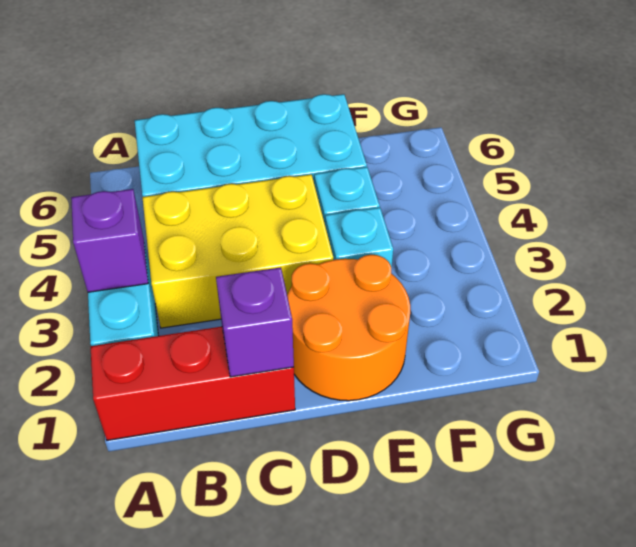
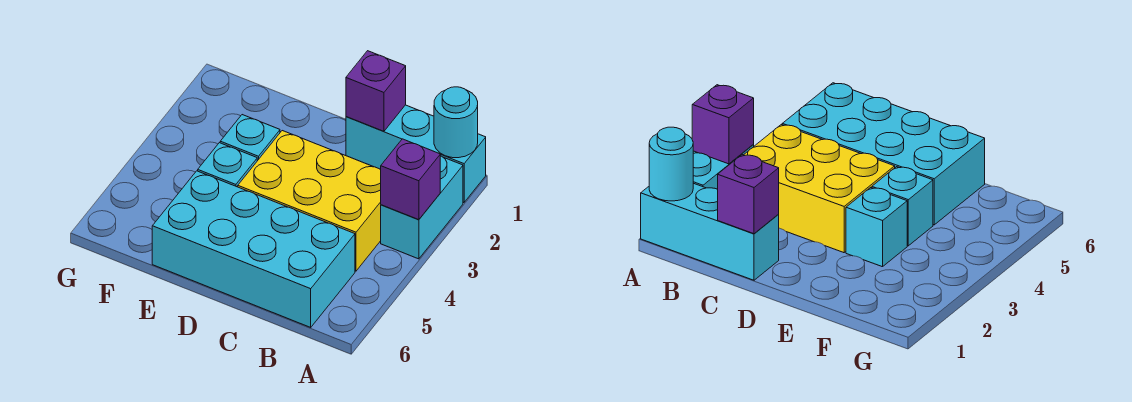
red brick A1:C1 level 1 -> cyan brick A1:C1 level 1
none -> cyan round brick A1 level 2
orange round brick D1:E2 level 1 -> none

